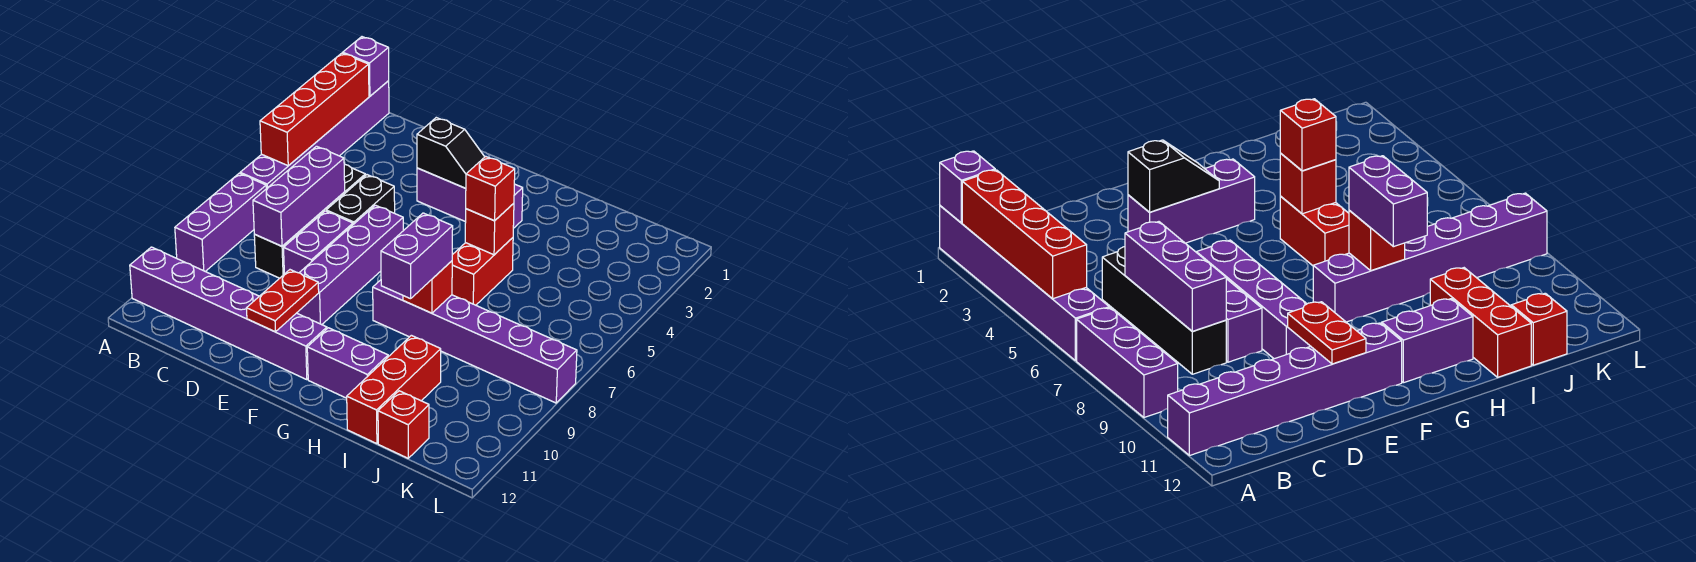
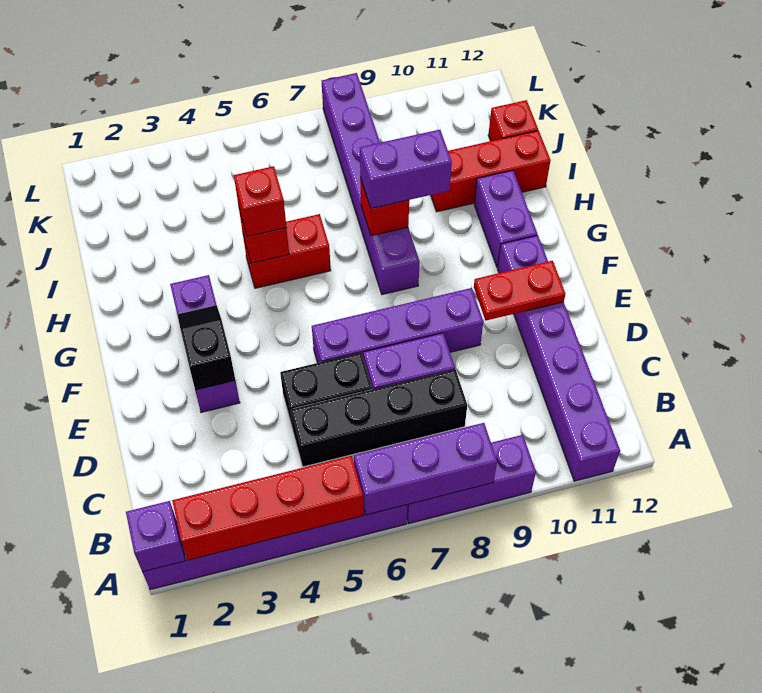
purple brick C6:C8 level 2 -> purple brick A6:A8 level 2

